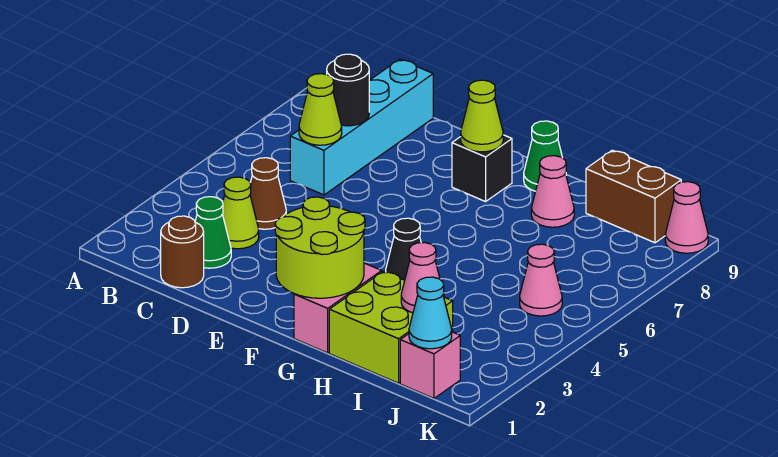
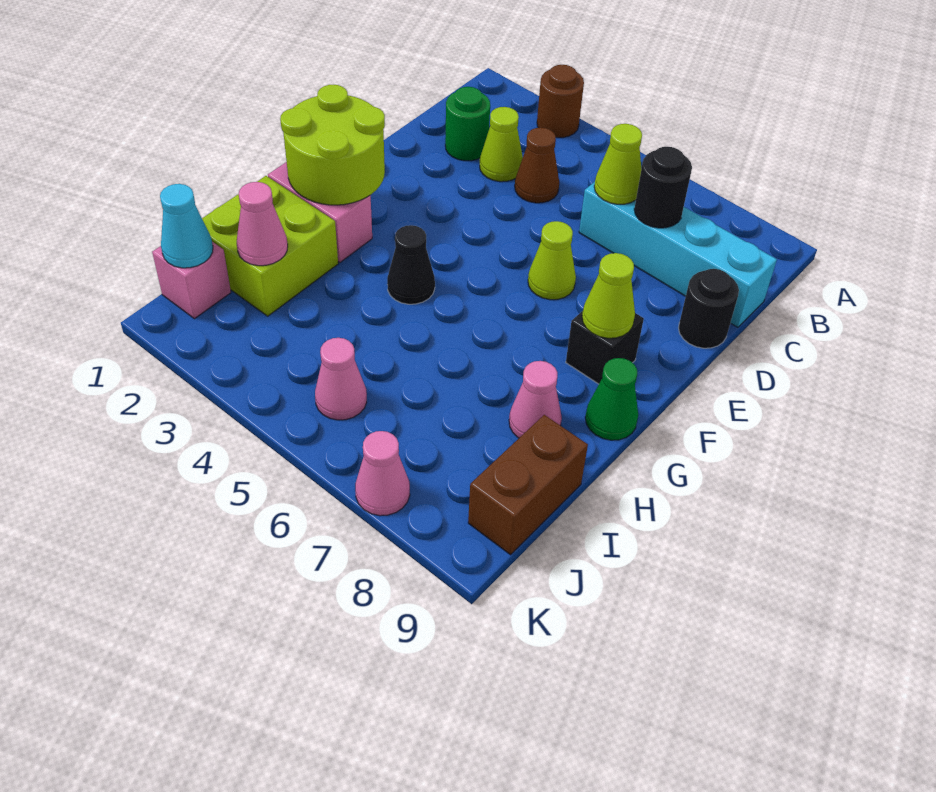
brown round brick C1 level 1 -> brown round brick A3 level 1
green cone C2 level 1 -> green round brick C2 level 1
none -> black round brick D9 level 1
none -> lime cone E6 level 1
pink cone K9 level 1 -> pink cone K7 level 1

